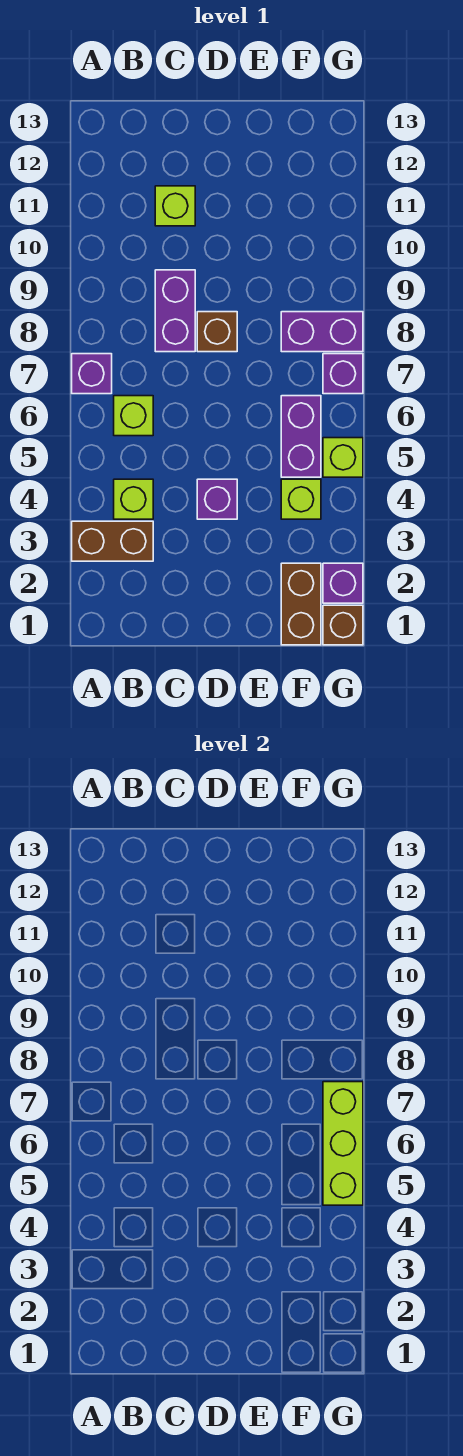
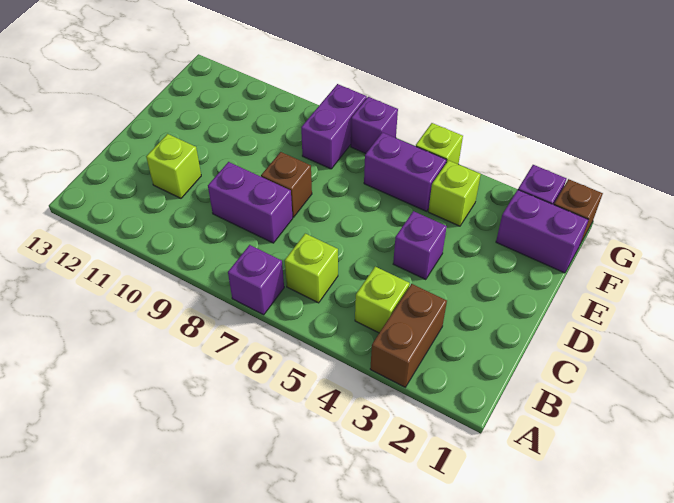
brown brick F1:F2 level 1 -> purple brick F1:F2 level 1
lime brick G5:G7 level 2 -> none

